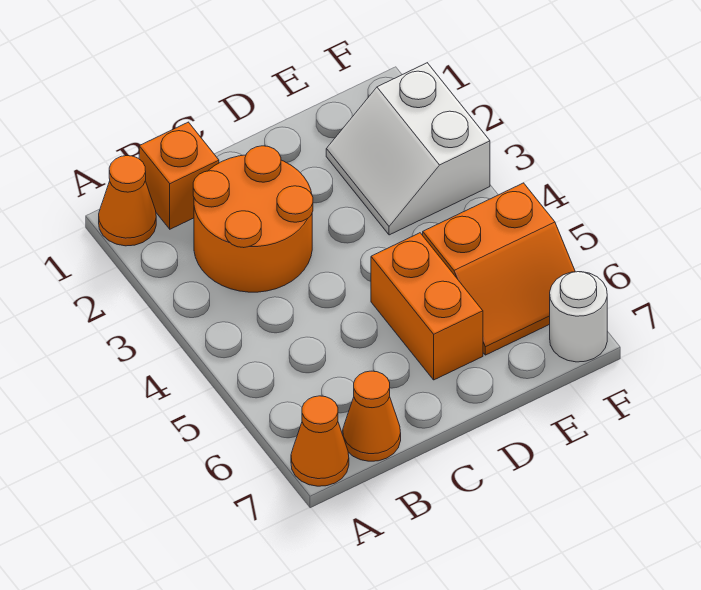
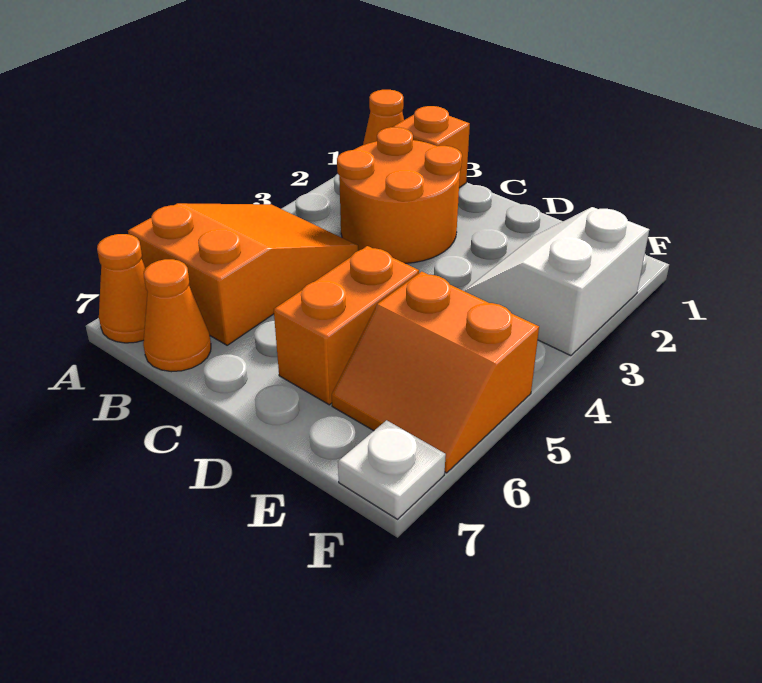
none -> orange slope A4:B6 level 1 top 6
white round brick F7 level 1 -> white plate F7 level 1

